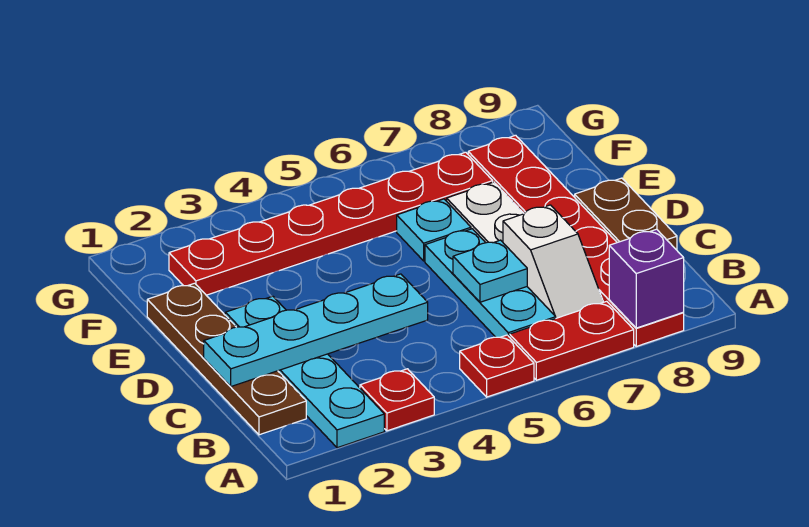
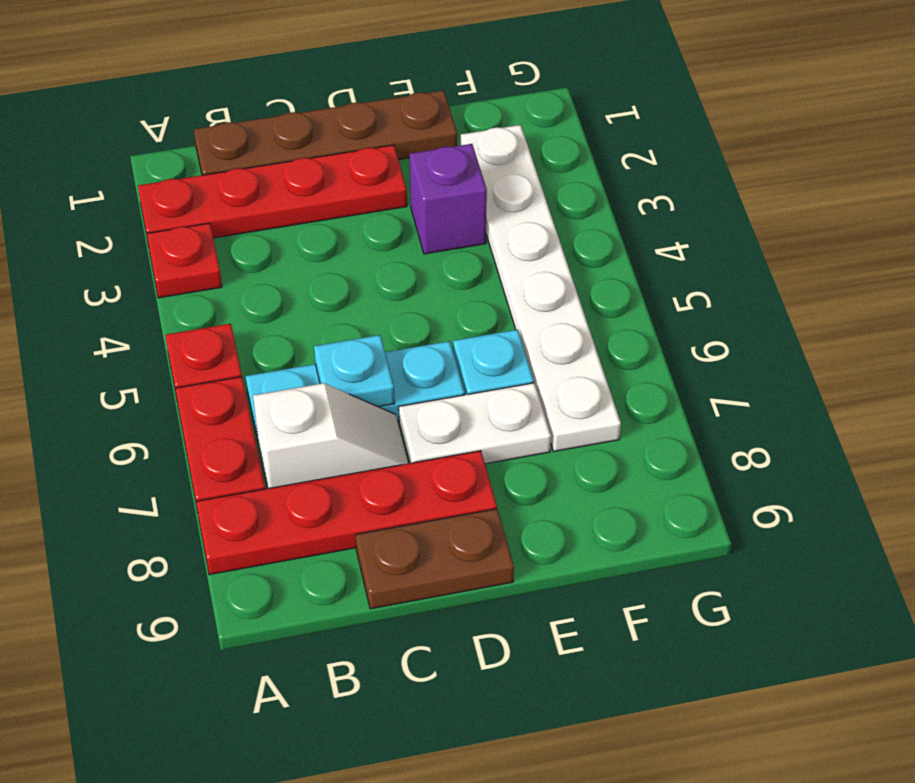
cyan plate A2:D2 level 1 -> red plate A2:D2 level 1
red plate A8:F8 level 1 -> red plate A8:D8 level 1
purple brick A8 level 2 -> purple brick E3 level 1
white slope B7:C7 level 1 top C -> white slope B7:C7 level 1 top B
cyan plate C1:C4 level 2 -> none
red plate F2:F7 level 1 -> white plate F2:F7 level 1

